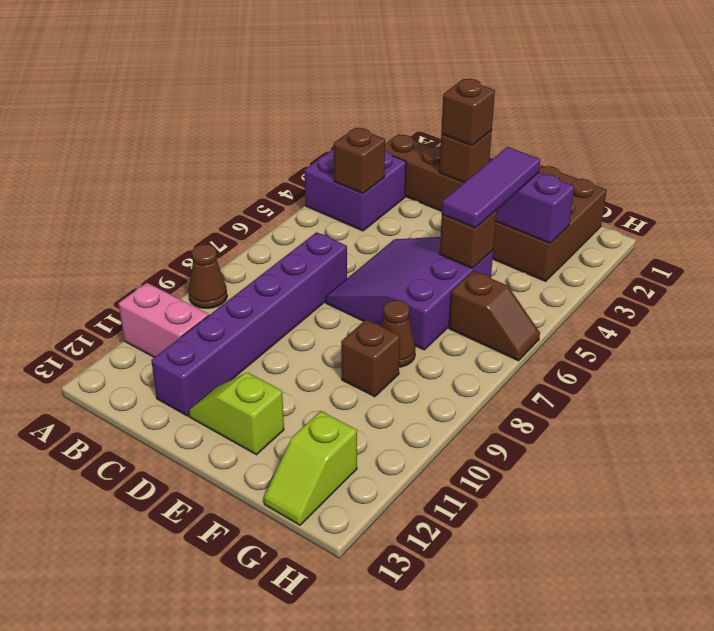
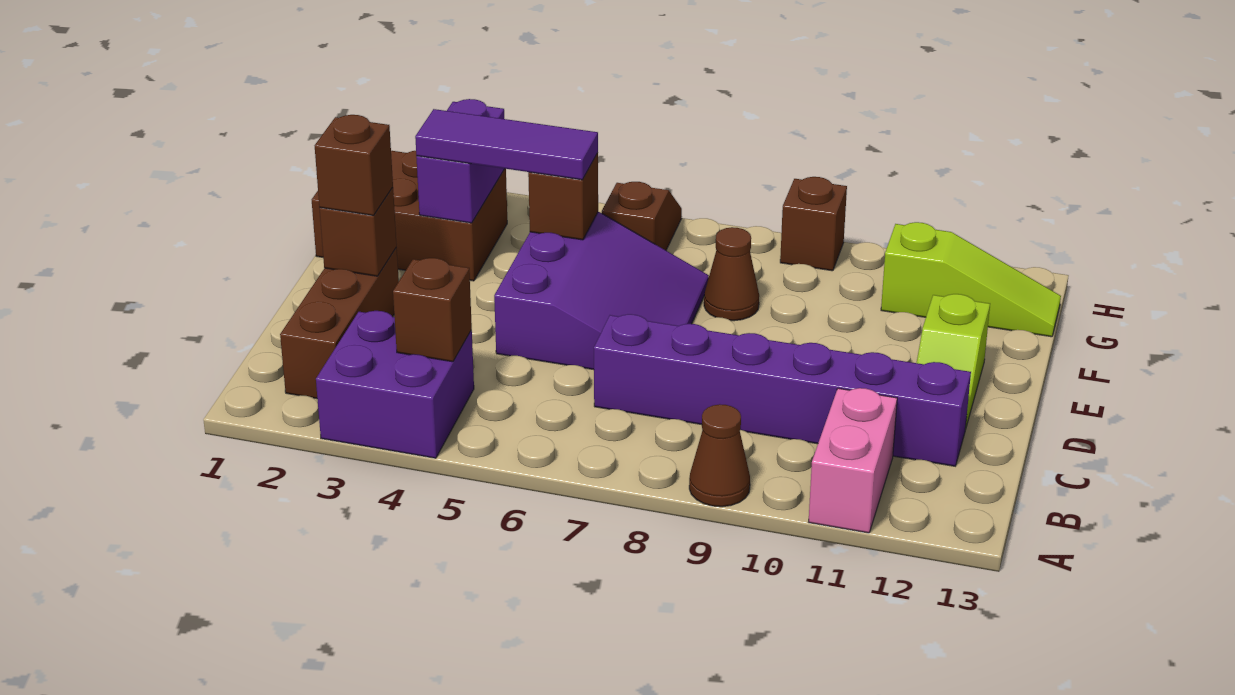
purple slope D5:F7 level 1 top F -> purple slope D5:F7 level 1 top 5
brown brick F9 level 1 -> brown brick H9 level 1
lime slope G12:G13 level 1 top 12 -> lime slope G11:G13 level 1 top 11

